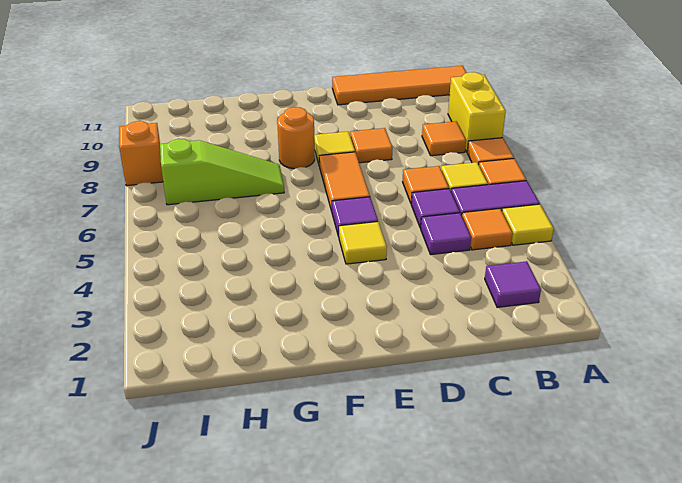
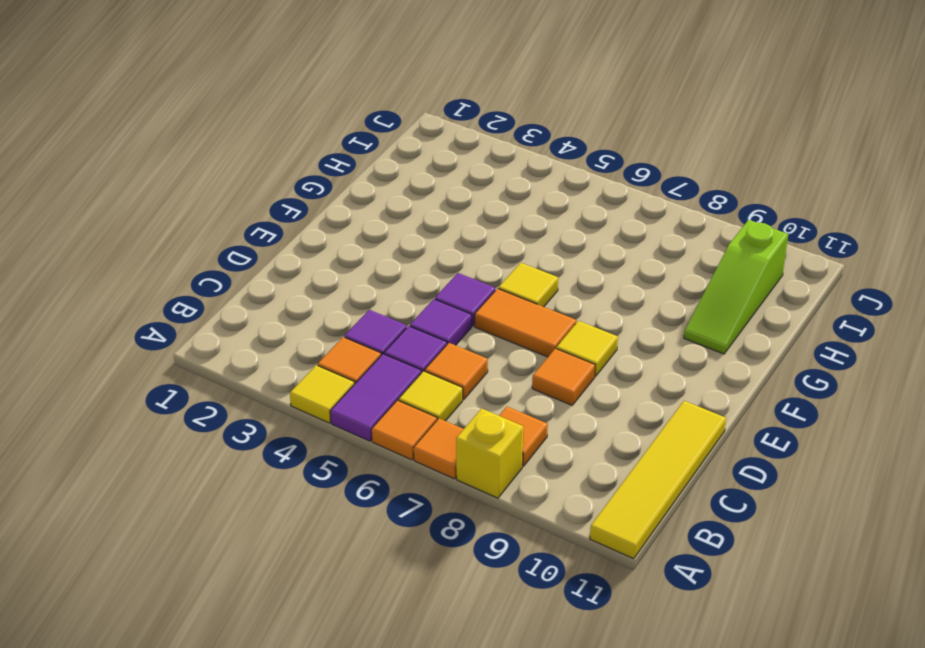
yellow brick A8:A9 level 1 -> yellow brick A8 level 1
orange tile A11:D11 level 1 -> yellow tile A11:D11 level 1
purple tile B2 level 1 -> purple tile D5 level 1
yellow tile E4 level 1 -> yellow tile F6 level 1
orange round brick F8 level 1 -> none
lime slope G7:I7 level 1 top I -> lime slope G10:I10 level 1 top I
orange brick J8 level 1 -> none

